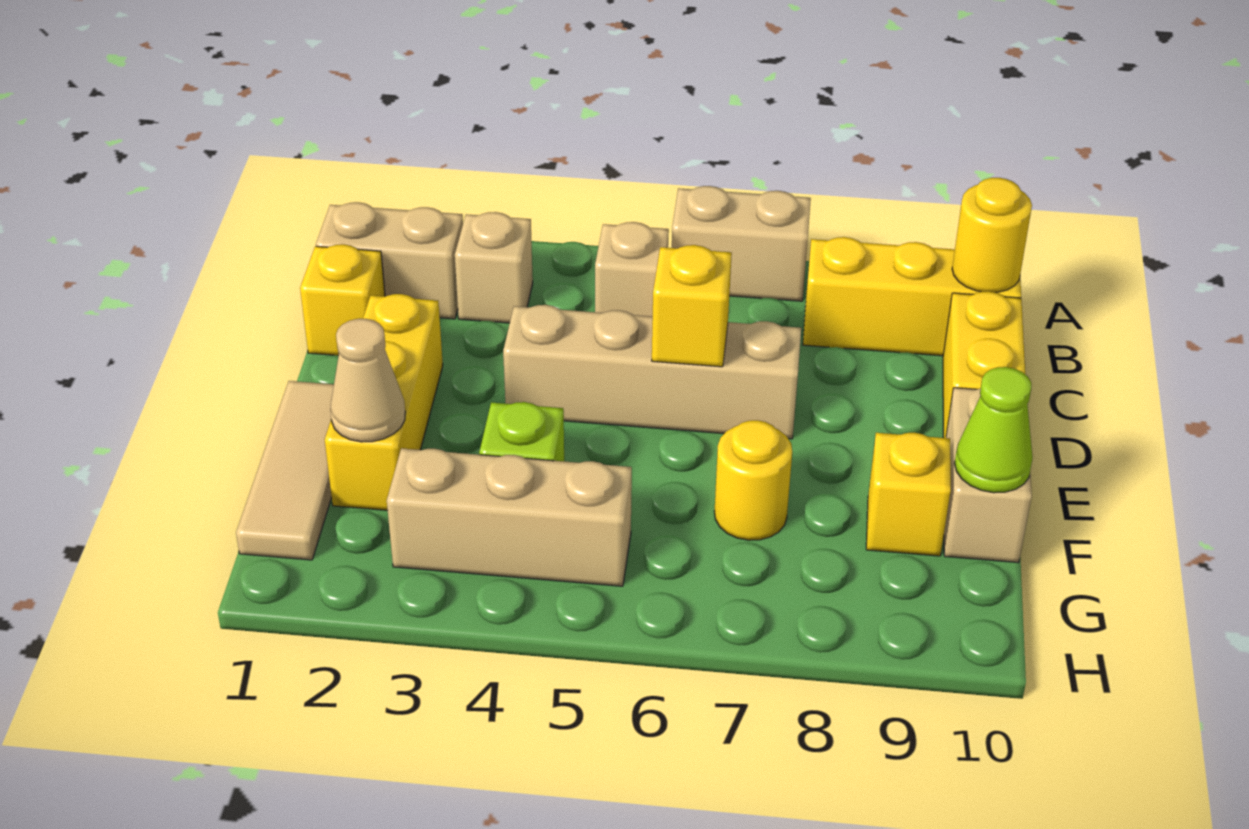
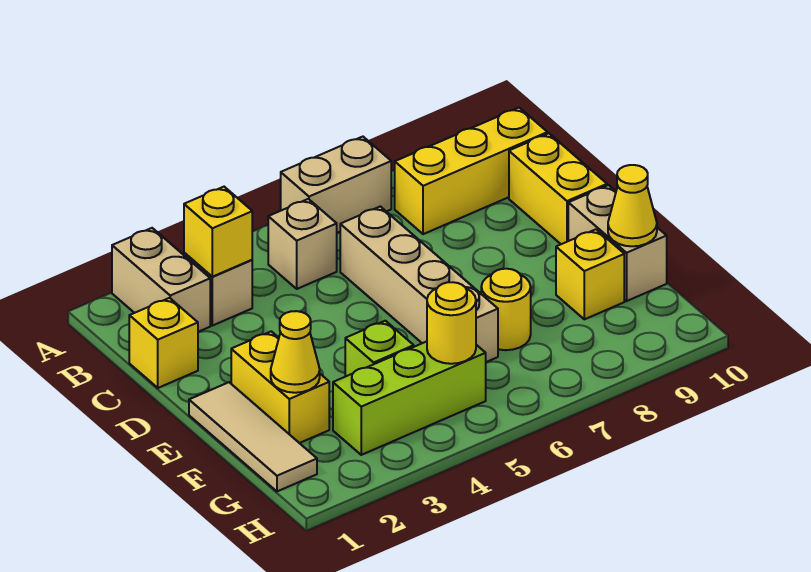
tan brick B1:B2 level 1 -> tan brick A2:B2 level 1
yellow round brick B10 level 2 -> yellow round brick G5 level 2
yellow brick D2:F2 level 1 -> yellow brick E2:F2 level 1
tan brick D4:D7 level 1 -> tan brick C6:F6 level 1
yellow brick D6 level 2 -> yellow brick B3 level 2
tan cone F2 level 2 -> yellow cone F2 level 2
lime cone F10 level 2 -> yellow cone F10 level 2
tan brick G3:G5 level 1 -> lime brick G3:G5 level 1

